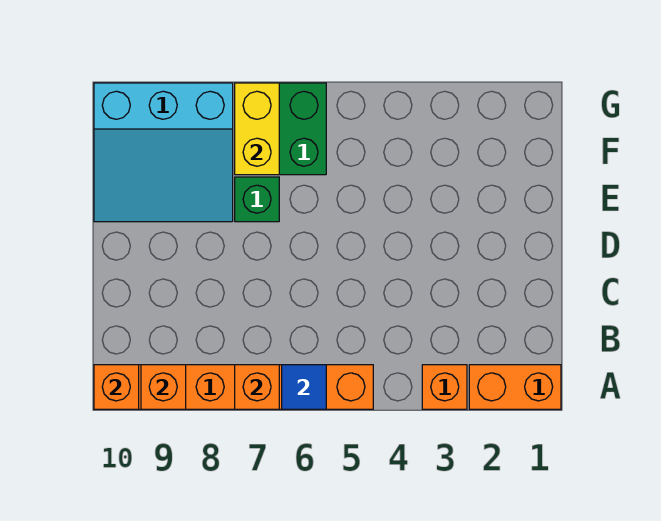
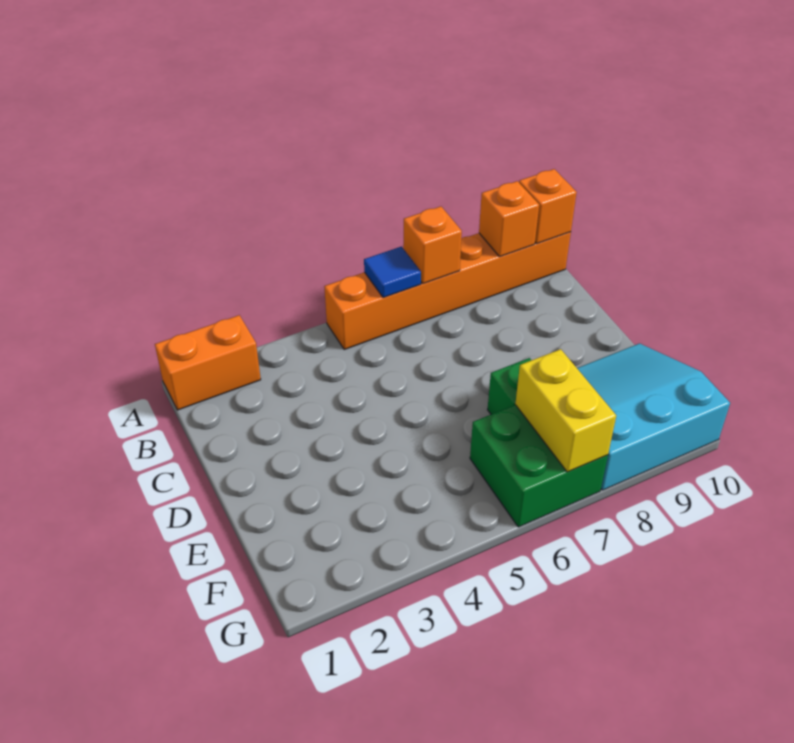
orange brick A3 level 1 -> none

